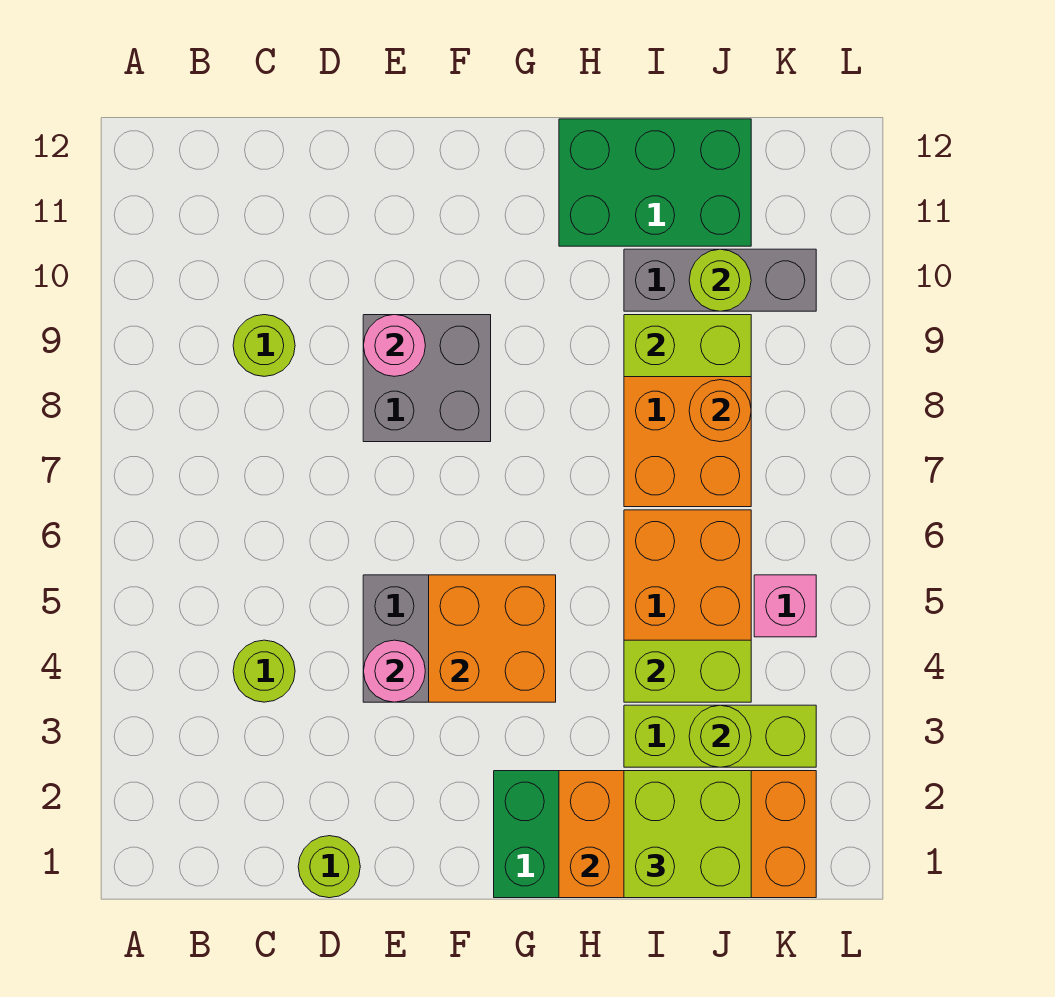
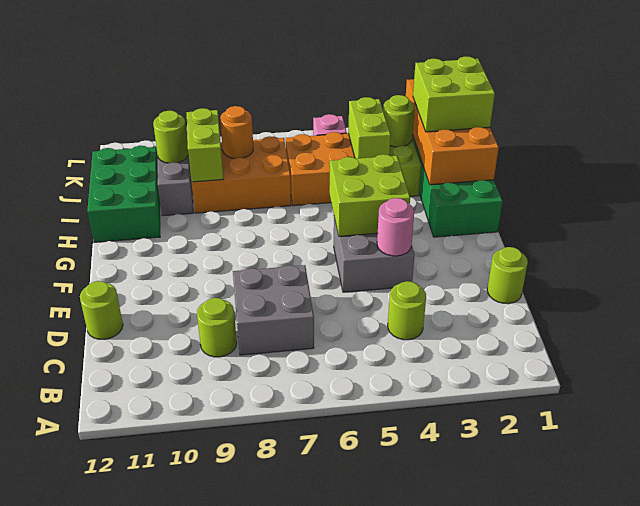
none -> lime round brick D12 level 1
grey brick E8:F9 level 1 -> grey brick C7:D8 level 1
pink round brick E9 level 2 -> none
orange brick F4:G5 level 2 -> lime brick F4:G5 level 2

